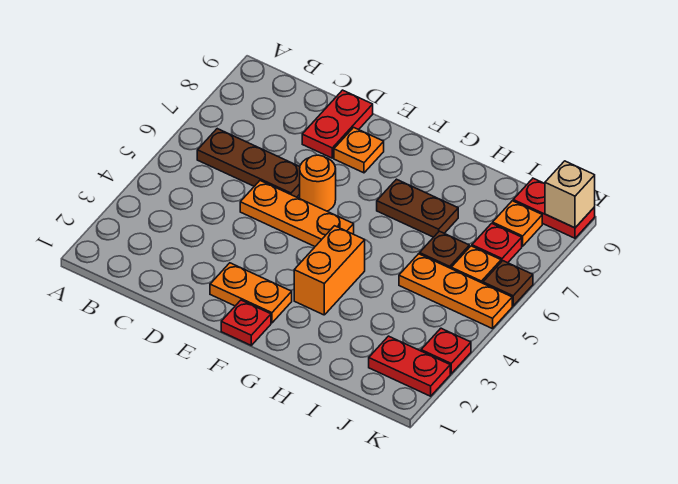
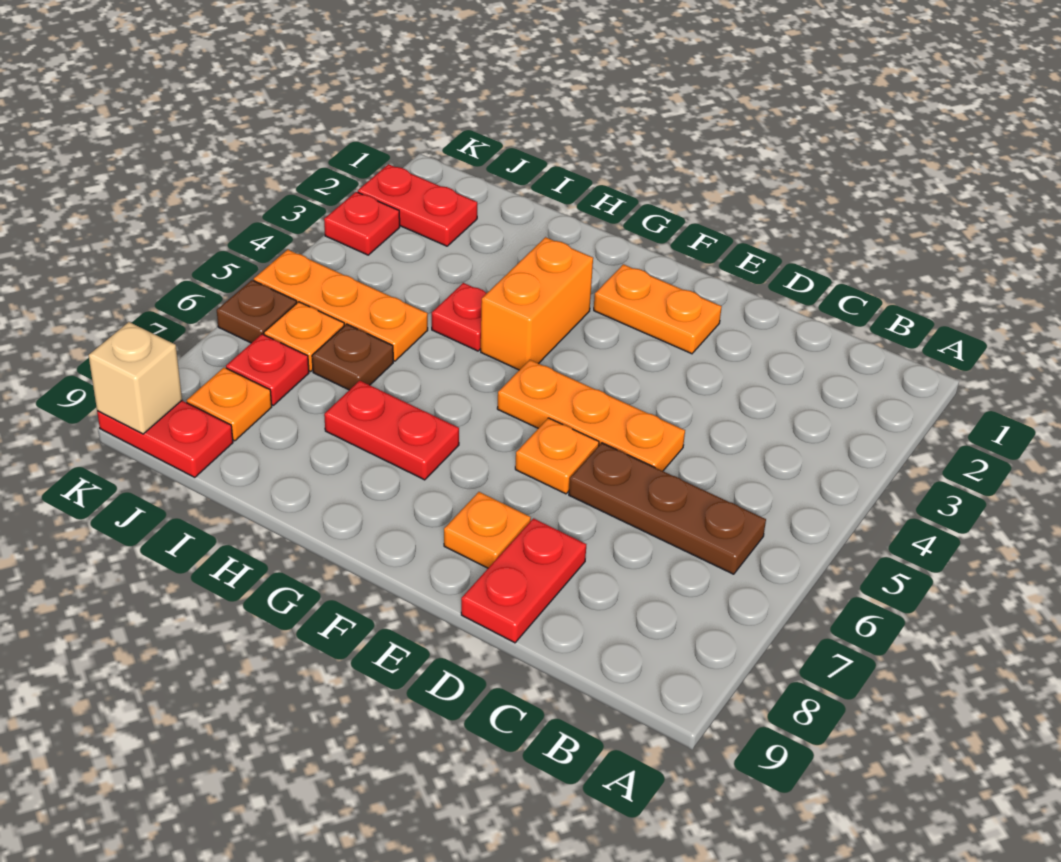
orange round brick E6 level 1 -> orange plate E6 level 1
red plate F1 level 1 -> red plate H4 level 1
brown plate G7:H7 level 1 -> red plate G7:H7 level 1

